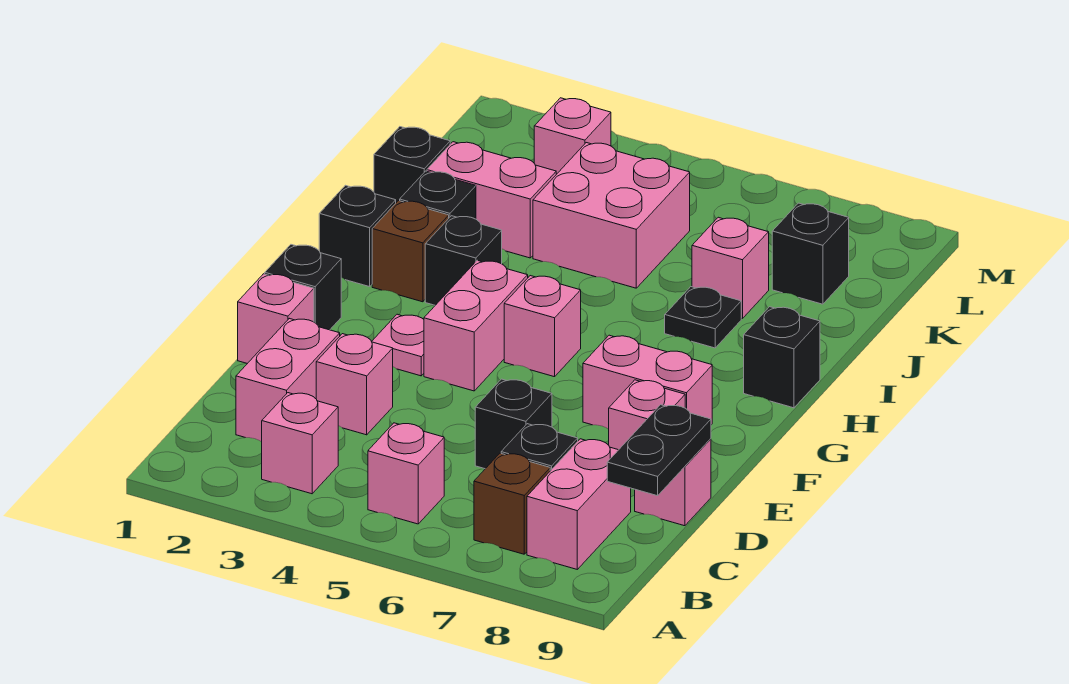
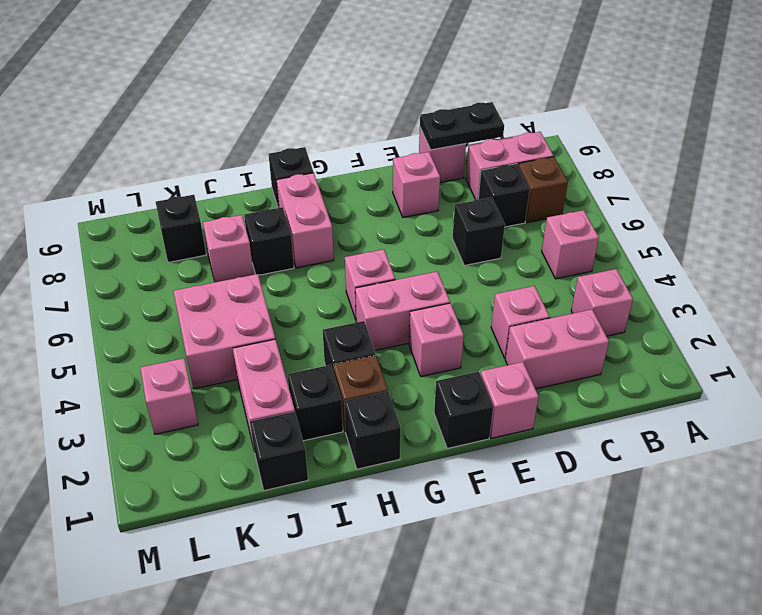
pink plate F3 level 1 -> pink brick F3 level 1
pink brick F7:F8 level 1 -> pink brick H7:H8 level 1
black plate I7 level 1 -> black brick I7 level 1

